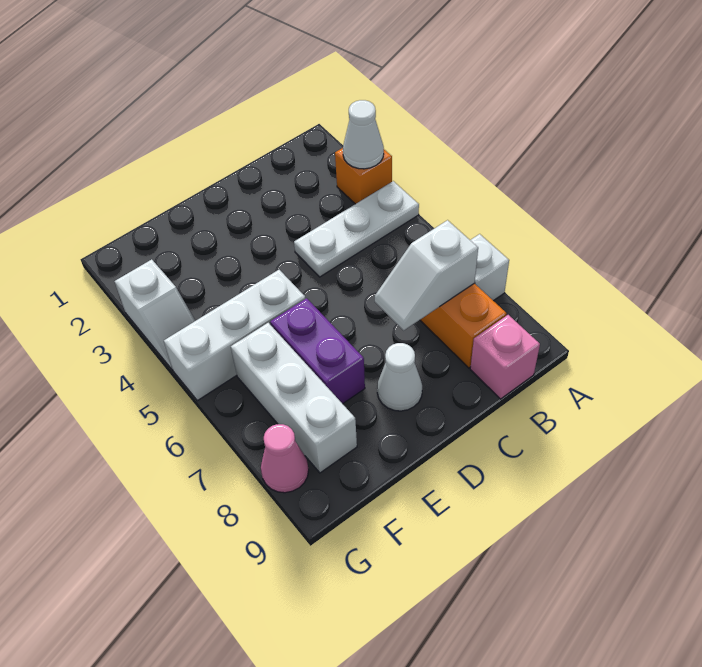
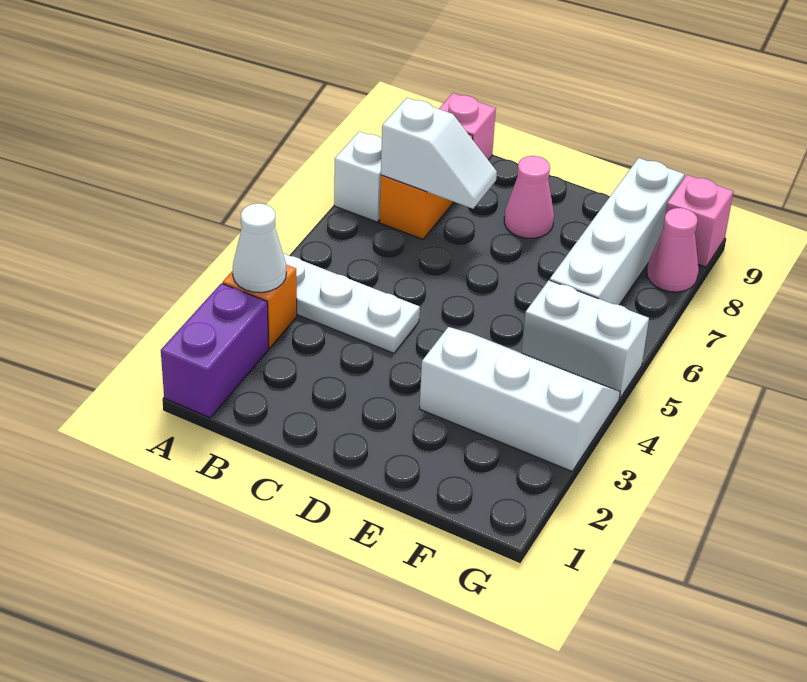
white cone D8 level 1 -> pink cone D8 level 1
white brick E5:G5 level 1 -> white brick F5:G5 level 1
purple brick E6:E7 level 1 -> purple brick A1:A2 level 1
white brick F6:F8 level 1 -> white brick F6:F9 level 1
white slope G3:G4 level 1 top 3 -> white slope E3:G4 level 1 top 3
none -> pink brick G9 level 1

